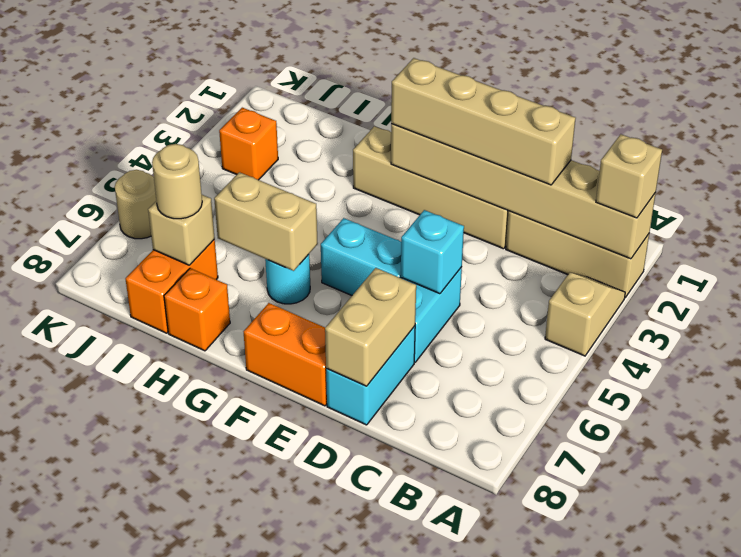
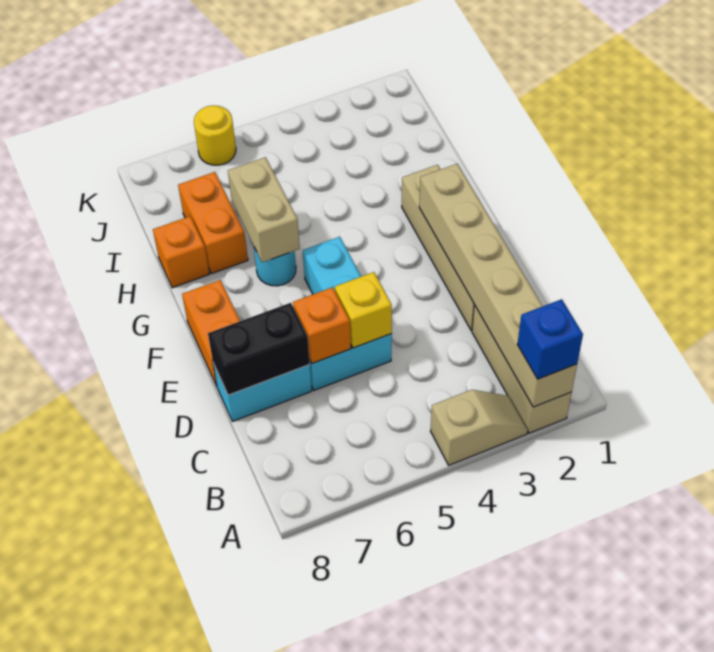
tan brick A2 level 3 -> blue brick A2 level 3
tan brick C2:F2 level 3 -> none
cyan brick D5 level 2 -> yellow brick D5 level 2
tan brick D7:D8 level 2 -> black brick D7:D8 level 2
orange brick I7:I8 level 1 -> orange brick H7:I7 level 1
tan brick I7 level 2 -> none
tan round brick I7 level 3 -> none
orange brick J3 level 1 -> orange brick D6 level 2
tan round brick K6 level 1 -> yellow round brick K6 level 1

